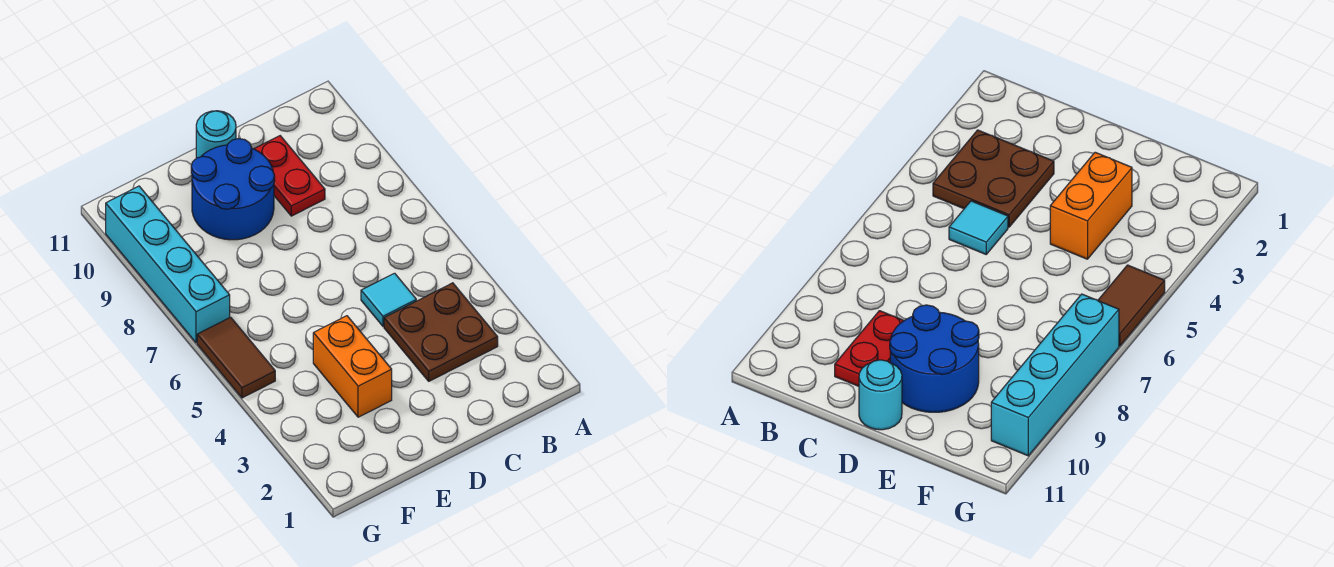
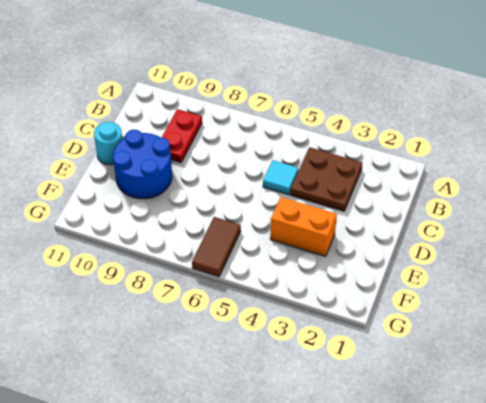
red plate C9:C10 level 1 -> red plate B9:C9 level 1
brown tile G5:G6 level 1 -> brown tile F6:G6 level 1
cyan brick G7:G10 level 1 -> none

